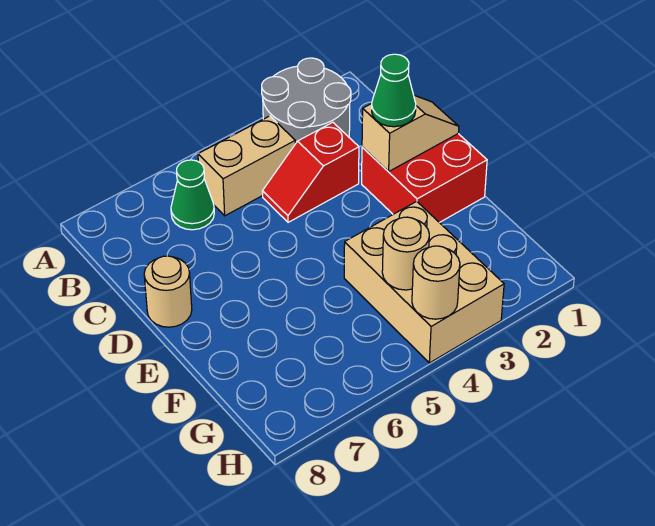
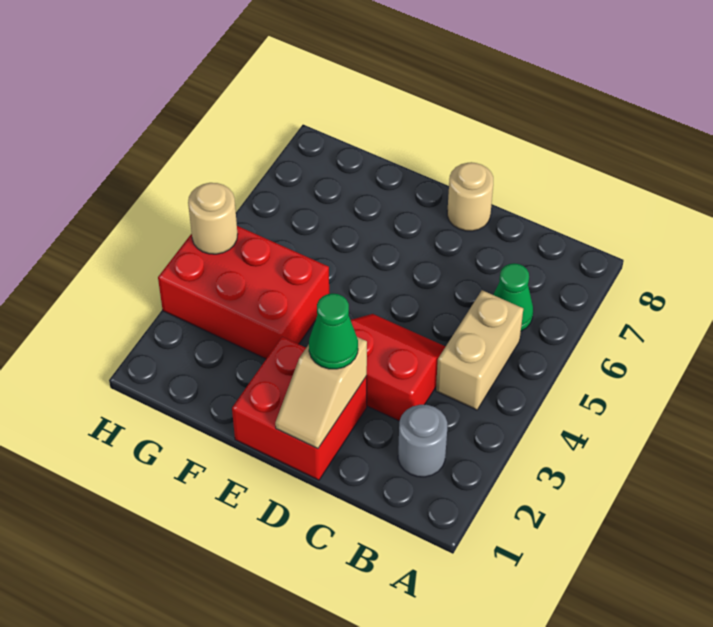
grey round brick A2:B3 level 1 -> grey round brick B2 level 1
red slope C3:C4 level 1 top 3 -> red slope C3:D4 level 1 top 3
tan brick F3:H4 level 1 -> red brick F3:H4 level 1
tan round brick G4 level 2 -> none

